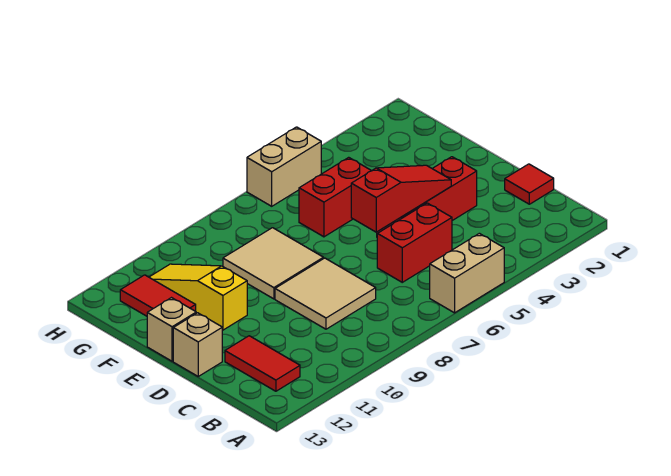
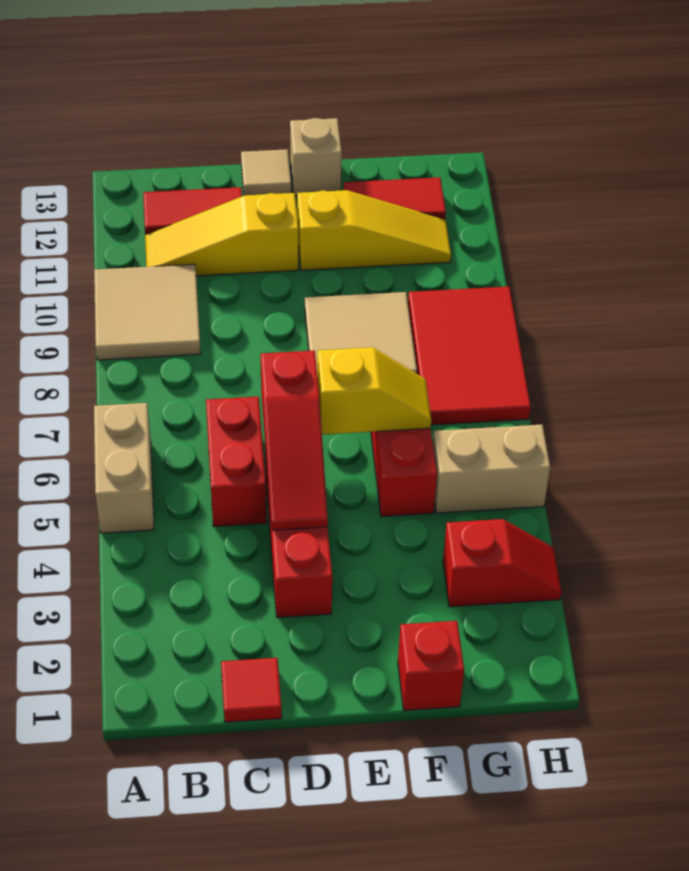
none -> yellow slope B11:D11 level 1 top D
tan tile C8:D9 level 1 -> tan tile A9:B10 level 1
tan brick D13 level 1 -> tan tile D13 level 1
none -> yellow slope E6:F6 level 2 top E
none -> red brick F1 level 1
none -> red slope G3:H3 level 1 top G
none -> red tile G7:H9 level 1
tan brick H5:H6 level 1 -> tan brick G5:H5 level 1

